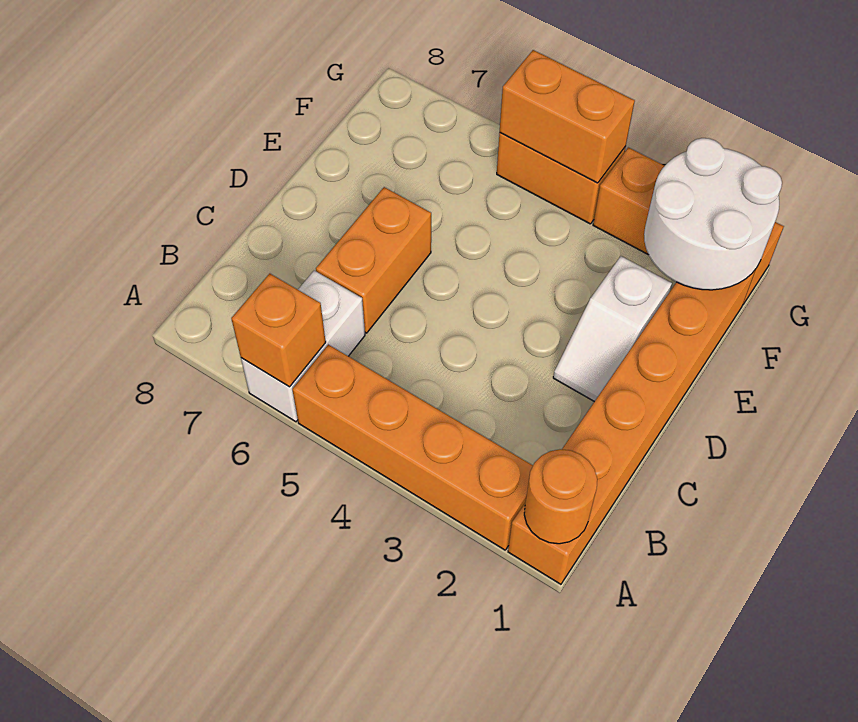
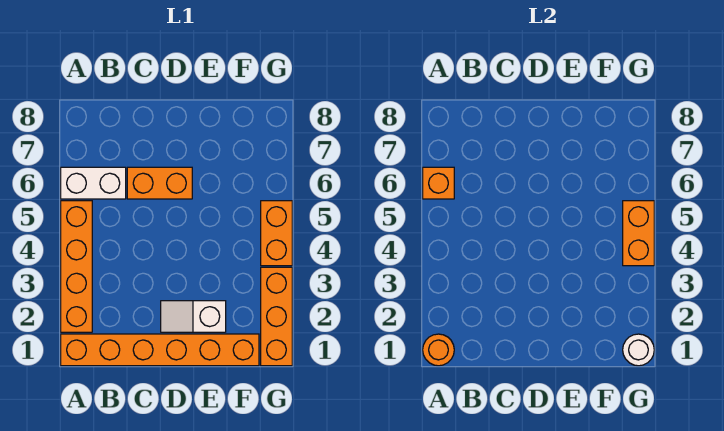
white round brick F1:G2 level 2 -> white round brick G1 level 2

